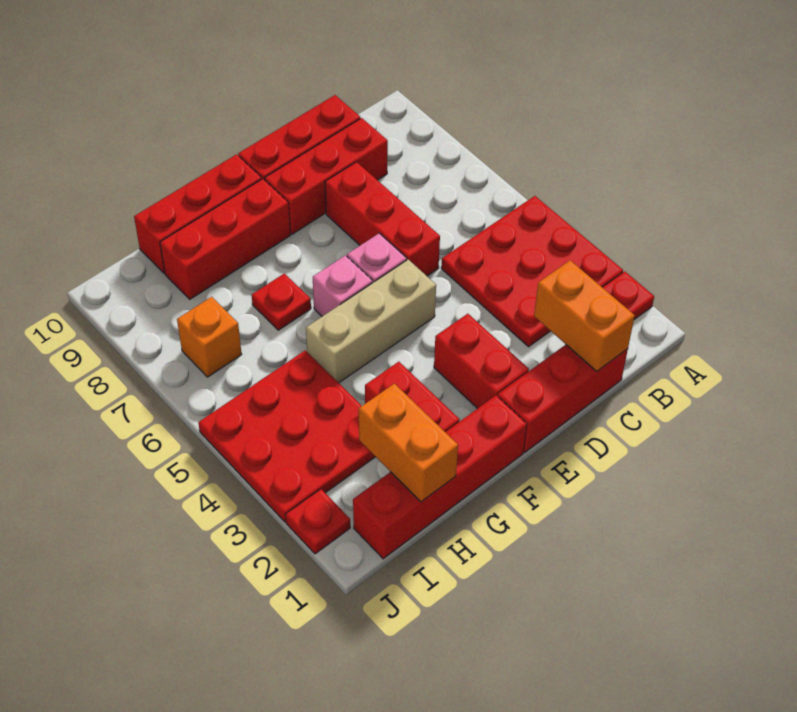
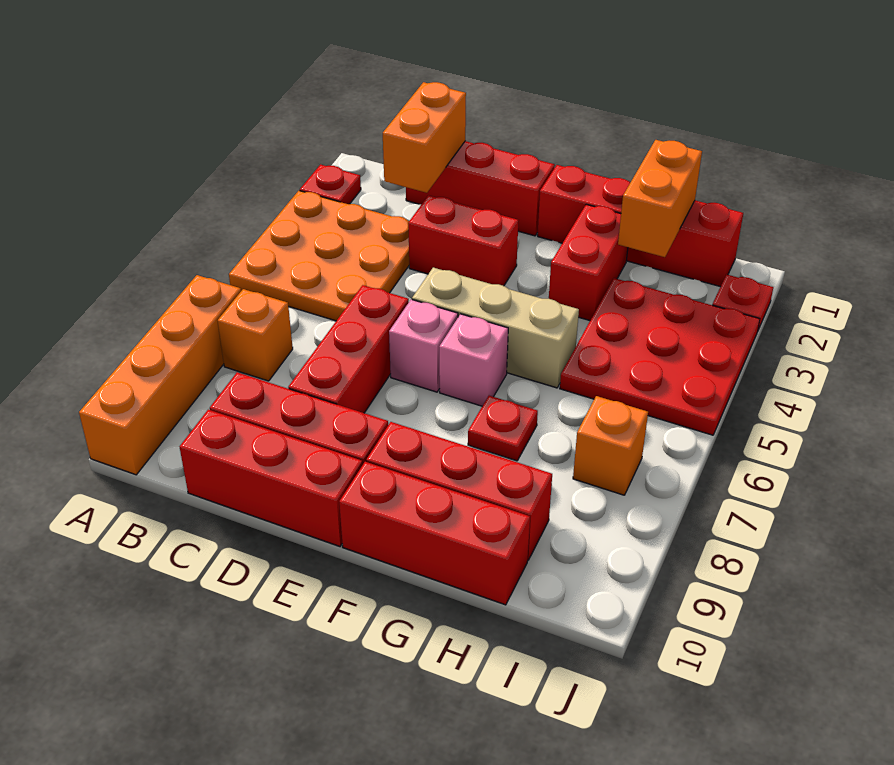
red plate A3:C5 level 1 -> orange plate A3:C5 level 1
none -> orange brick A7:A10 level 1
none -> orange brick B7 level 1
red brick E2:E3 level 1 -> red brick D3:E3 level 1

